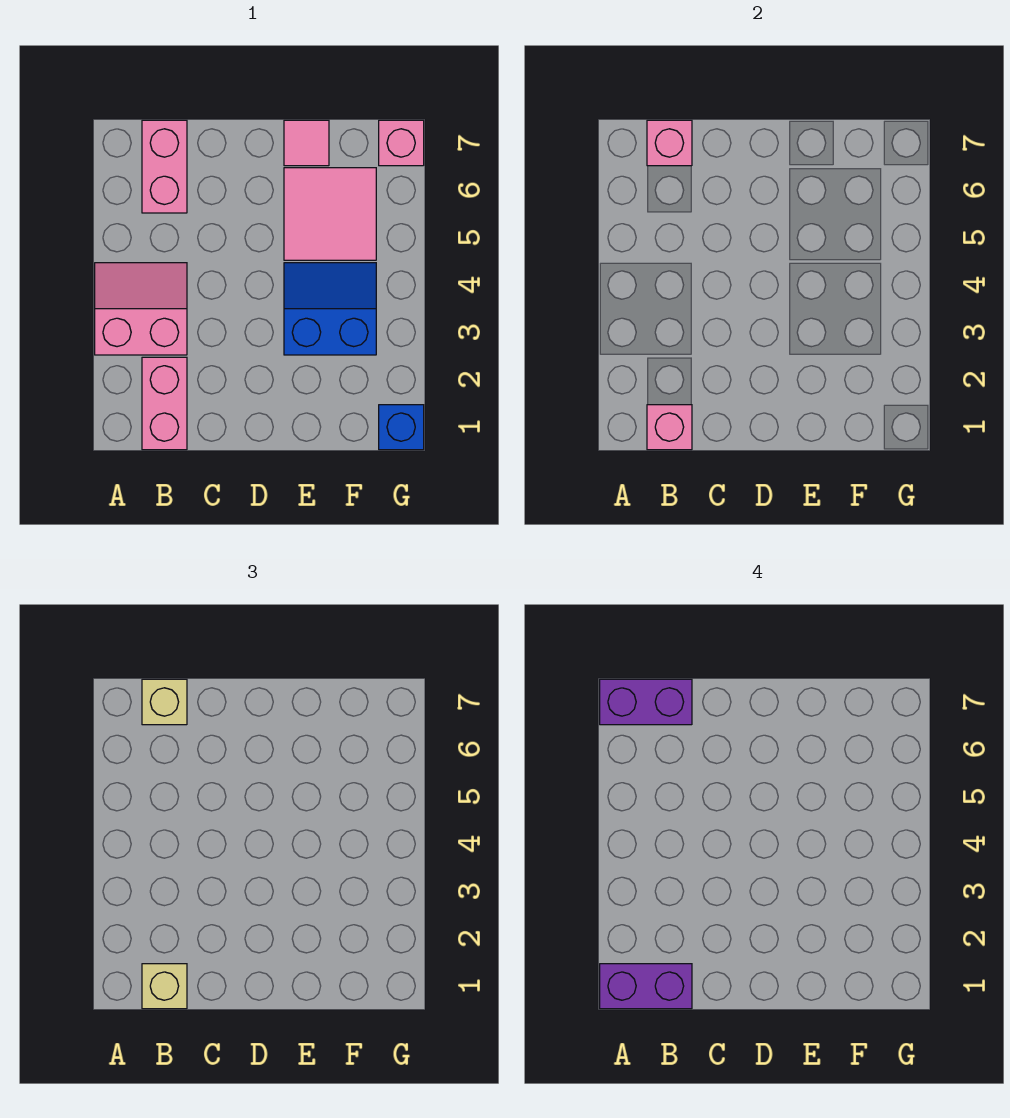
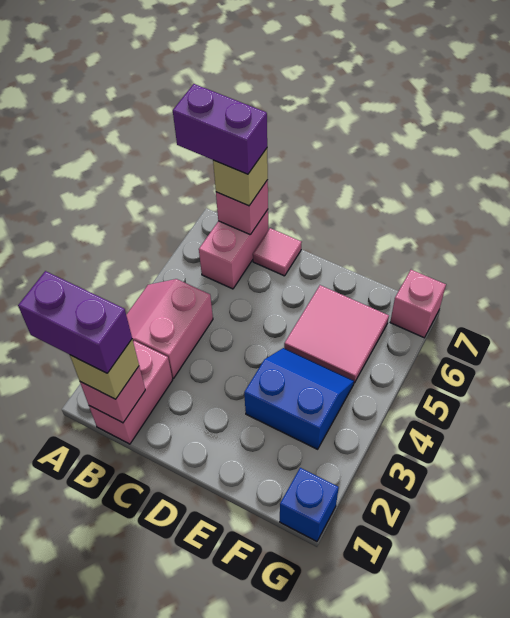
pink slope A3:B4 level 1 top 3 -> pink slope A3:B4 level 1 top B
pink tile E7 level 1 -> pink tile C7 level 1

